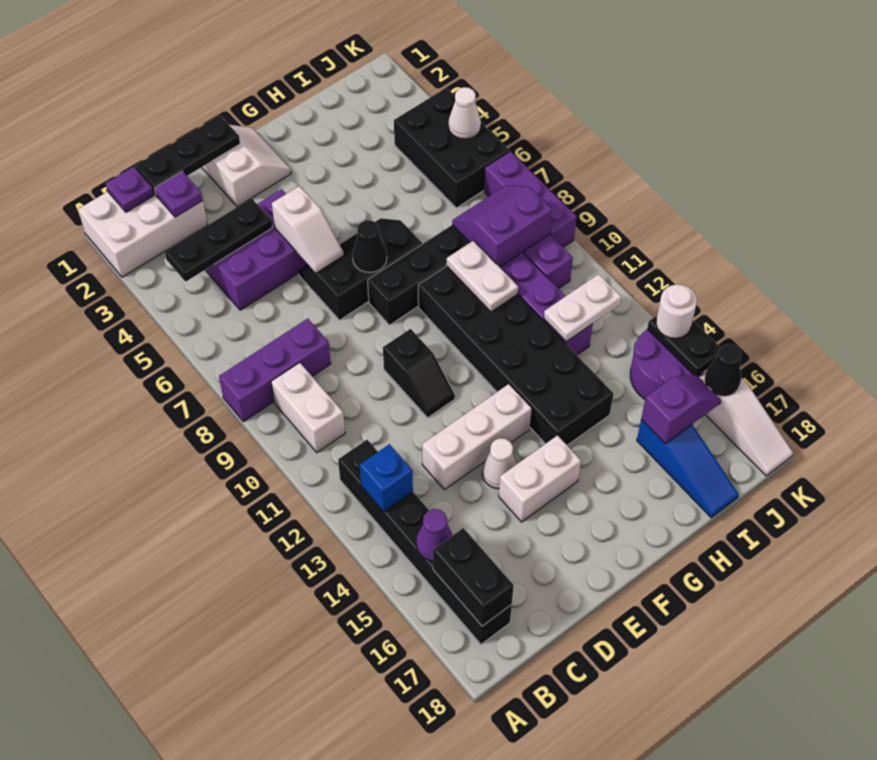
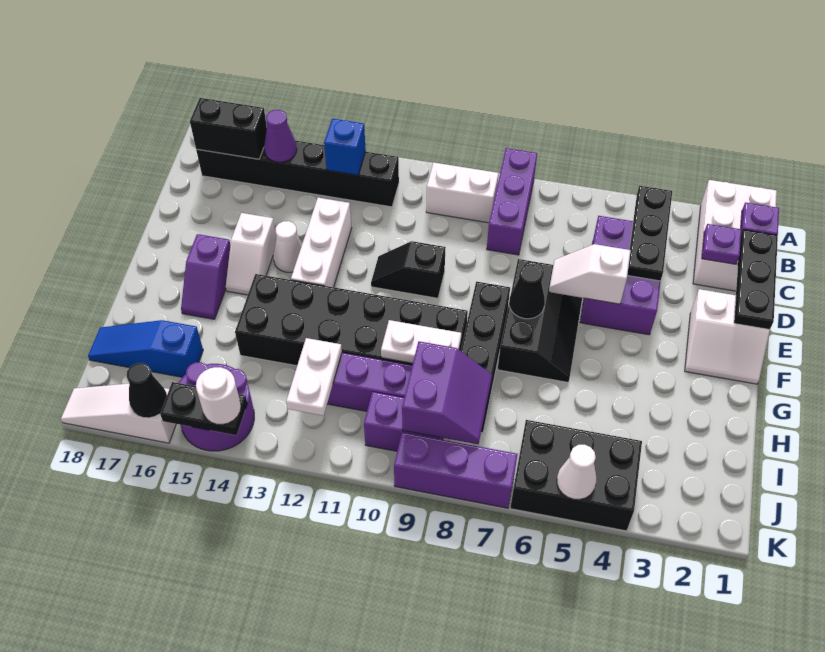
white brick E15:F15 level 1 -> white slope E15:F15 level 1 top E
purple slope I16:J16 level 2 top I -> purple slope F16:G16 level 1 top F

